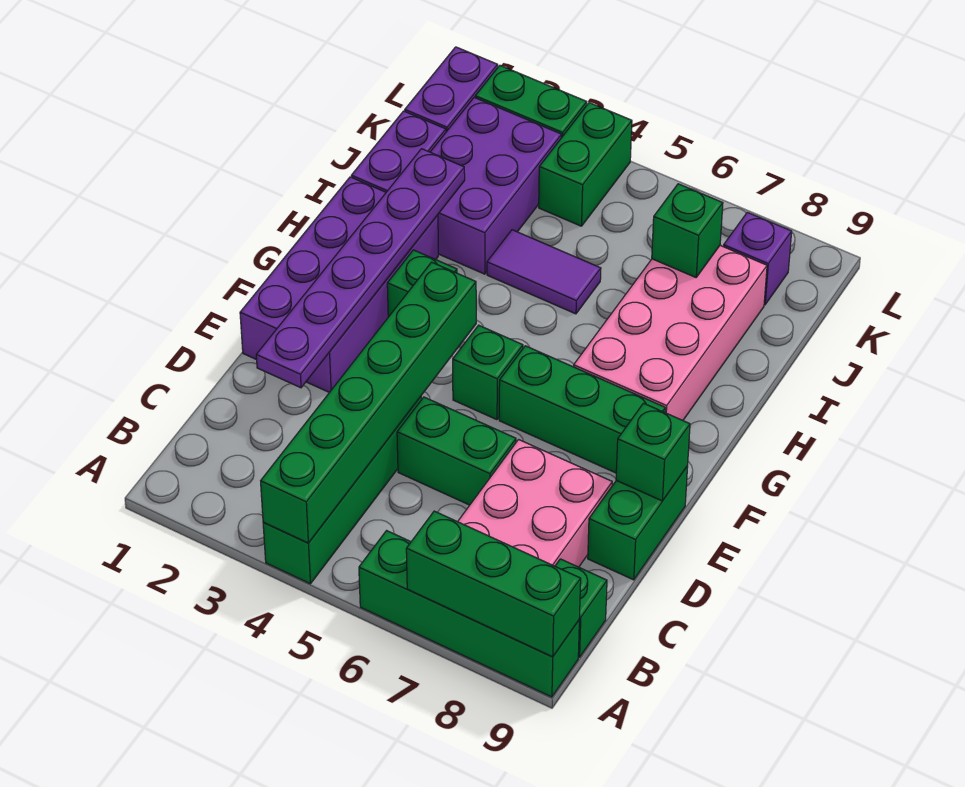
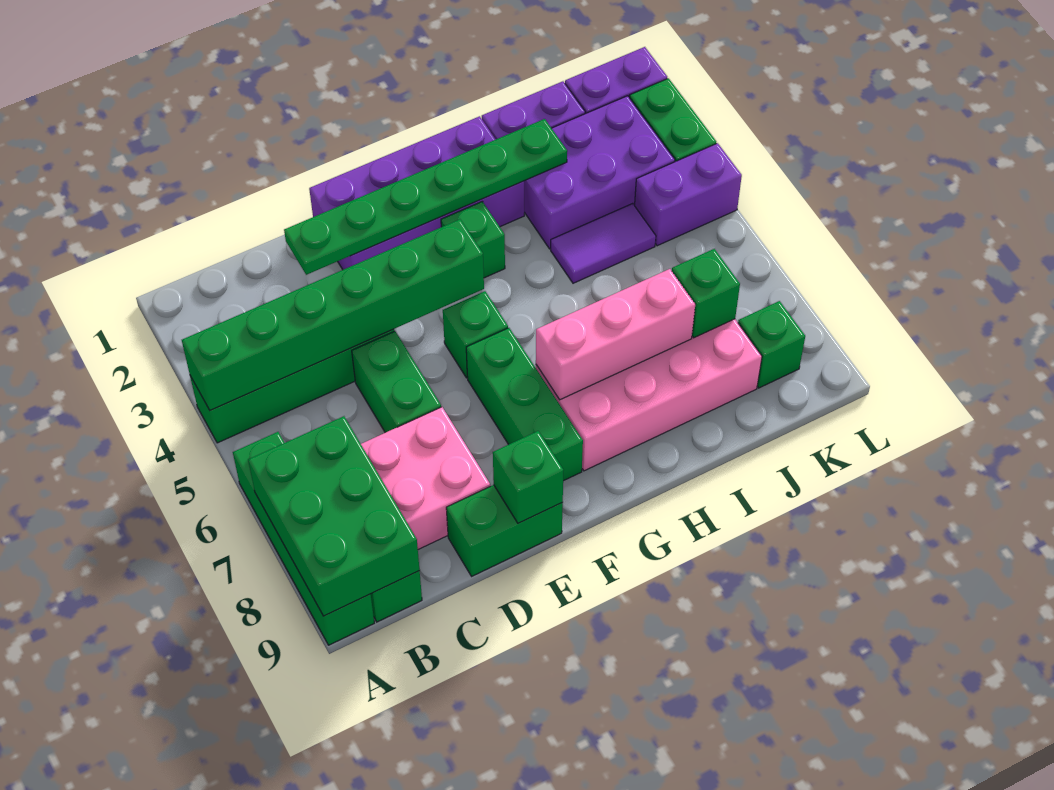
green brick A7:A9 level 2 -> green brick A7:B9 level 2
purple plate D2:I2 level 2 -> green plate D2:I2 level 2
none -> pink brick G7:I7 level 2
purple tile I4:I5 level 1 -> purple tile I4:J4 level 1
green brick K4:L4 level 1 -> purple brick K4:L4 level 1
purple brick K8 level 1 -> green brick K8 level 1

